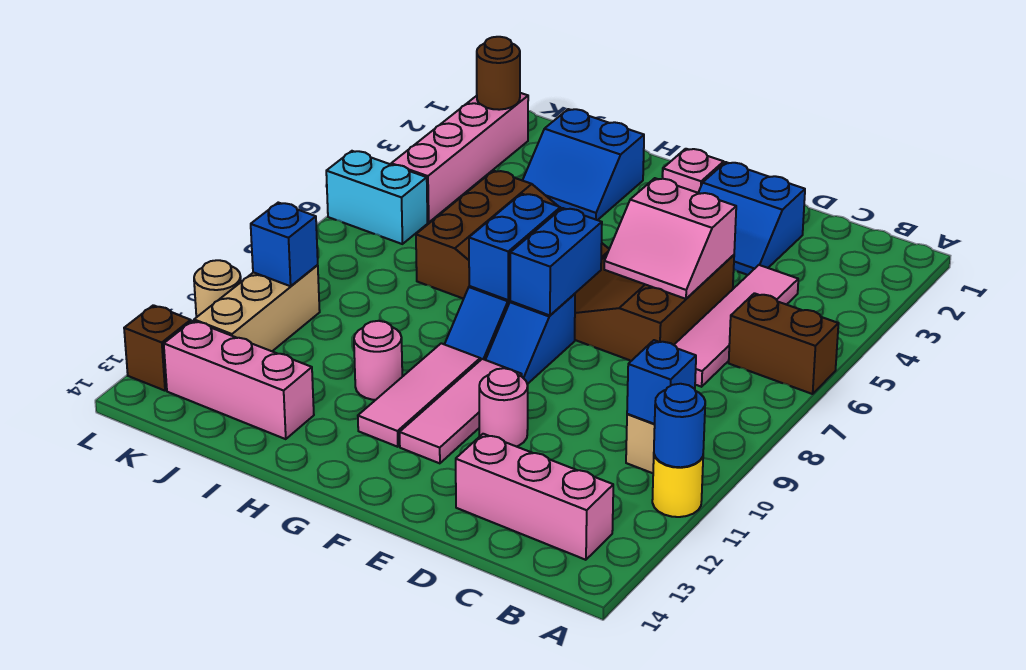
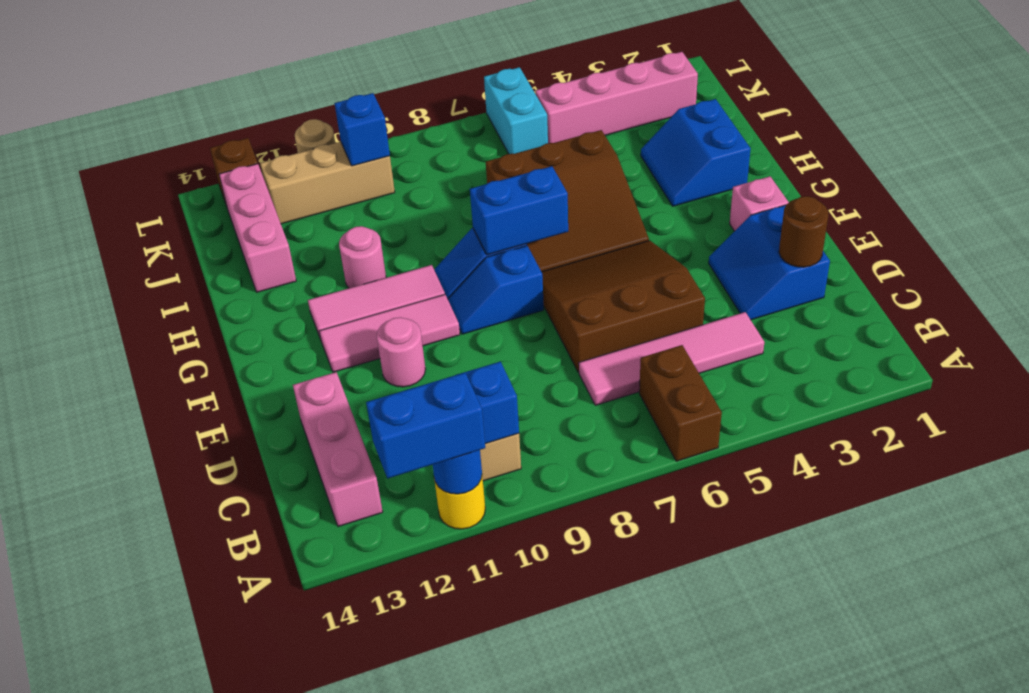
pink slope D5:E6 level 2 top 5 -> none
blue brick F7:F8 level 2 -> blue brick A11:A12 level 3
brown round brick K2 level 2 -> brown round brick D2 level 2

